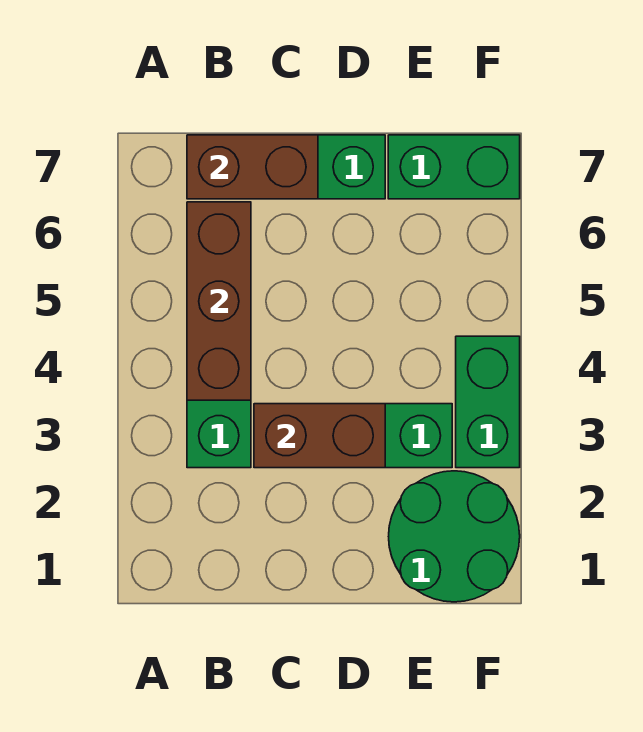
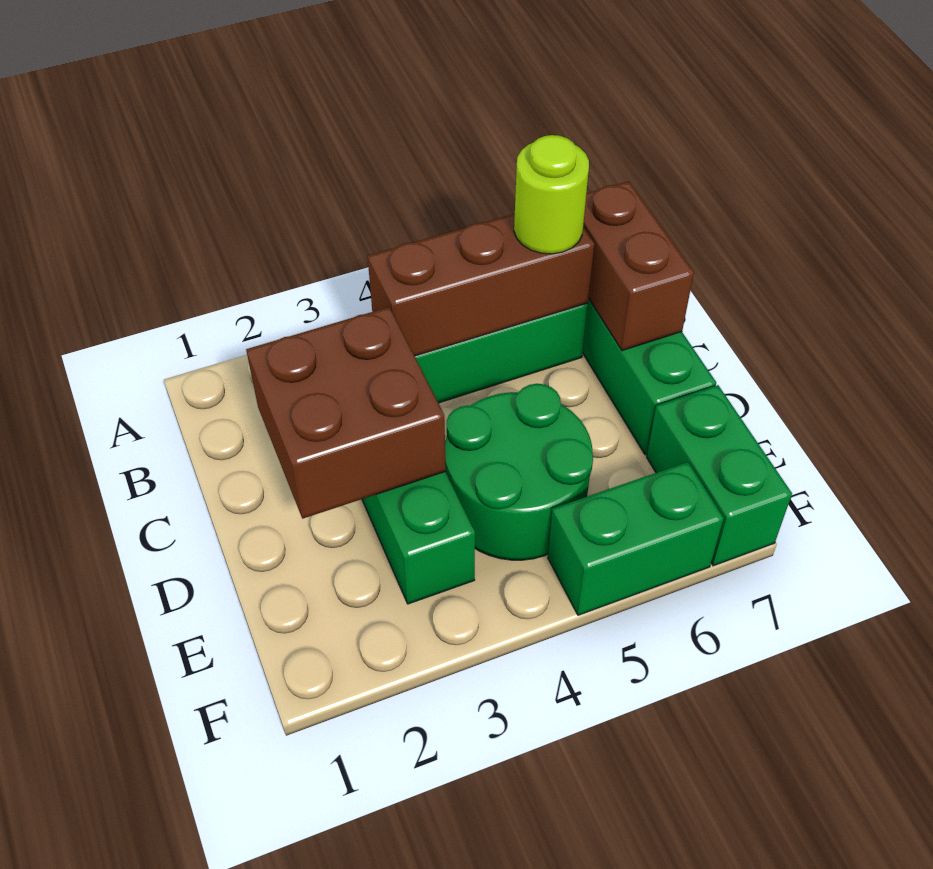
none -> lime round brick B6 level 3
brown brick C3:D3 level 2 -> brown brick C2:D3 level 2
green round brick E1:F2 level 1 -> green round brick D4:E5 level 1
green brick F3:F4 level 1 -> green brick F5:F6 level 1

